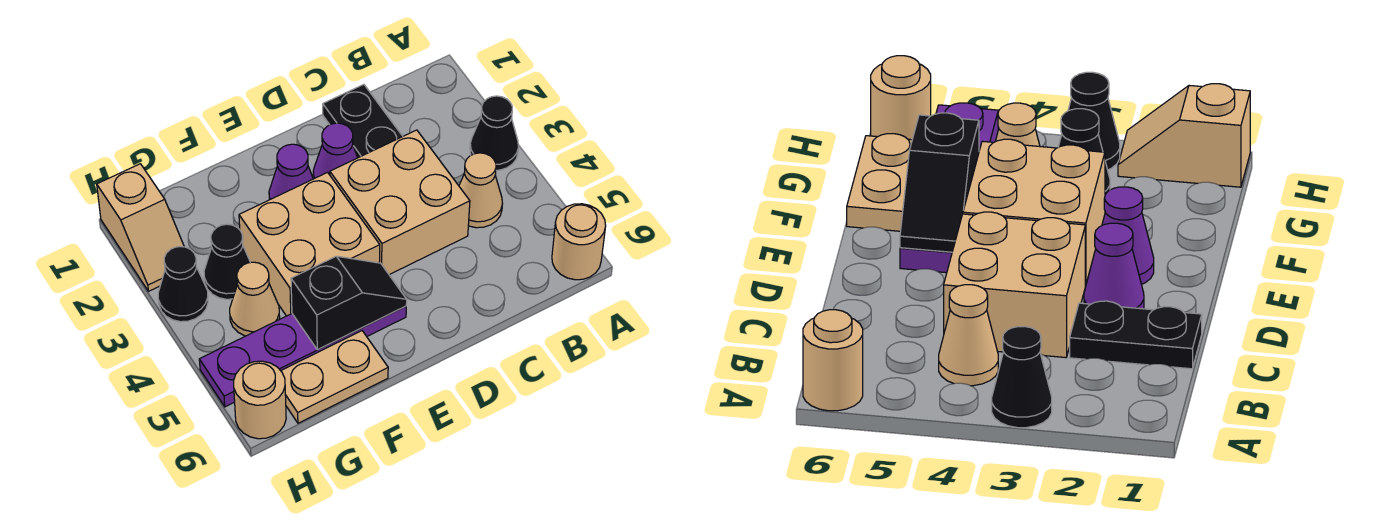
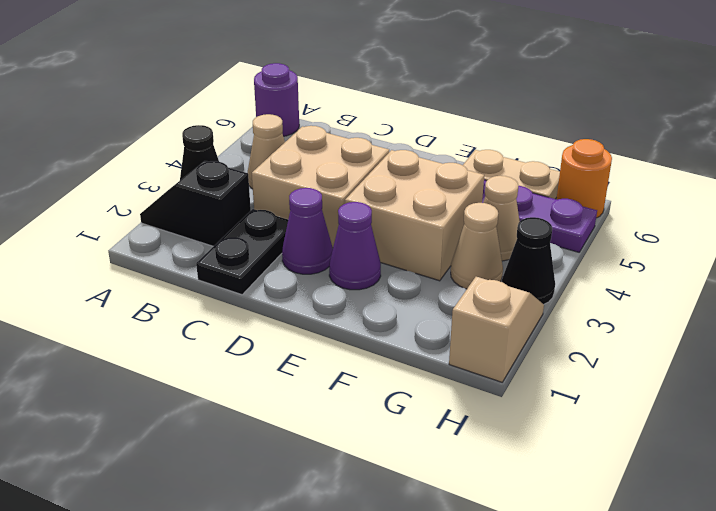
tan round brick A6 level 1 -> purple round brick A6 level 1
black slope E5:F5 level 2 top F -> black slope A2:B2 level 1 top B
black cone G3 level 1 -> tan cone G3 level 1
tan round brick H6 level 1 -> orange round brick H6 level 1

